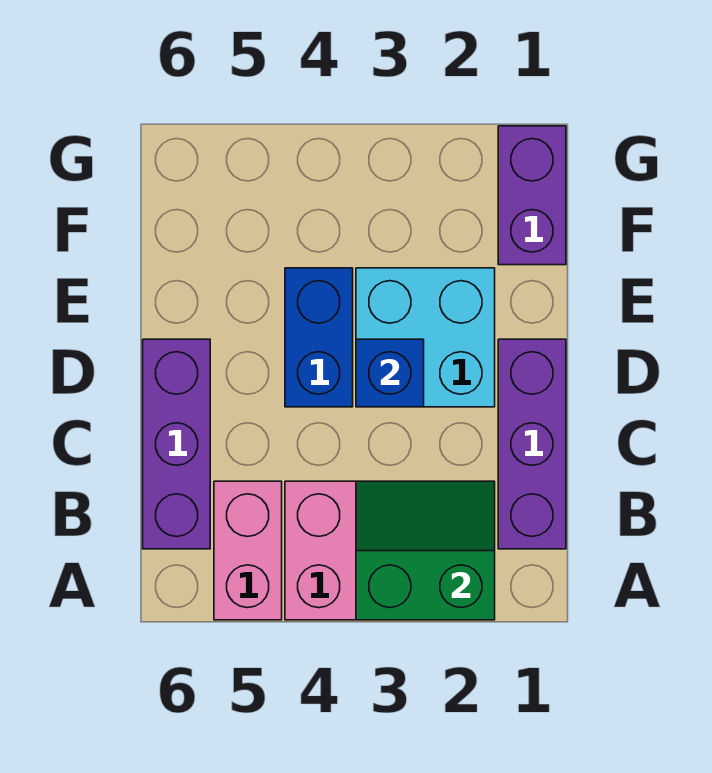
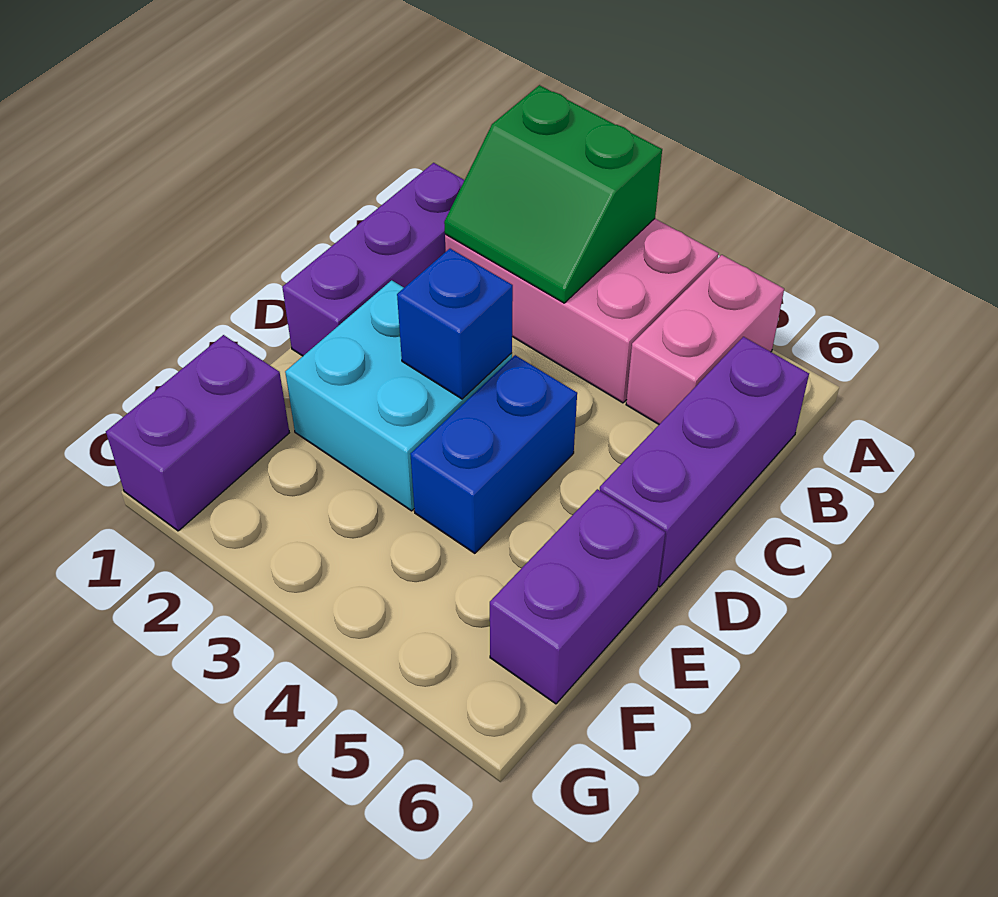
none -> purple brick E6:F6 level 1

